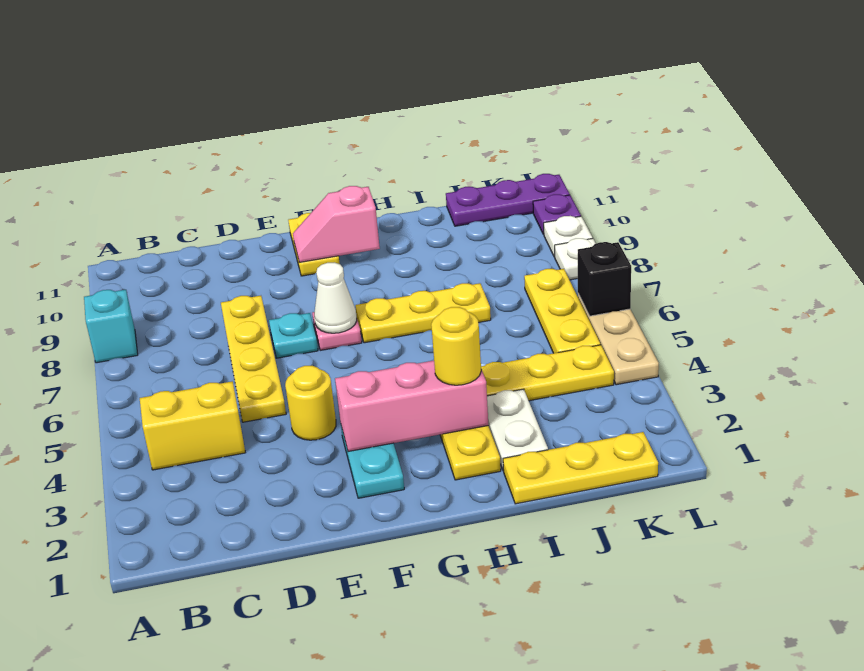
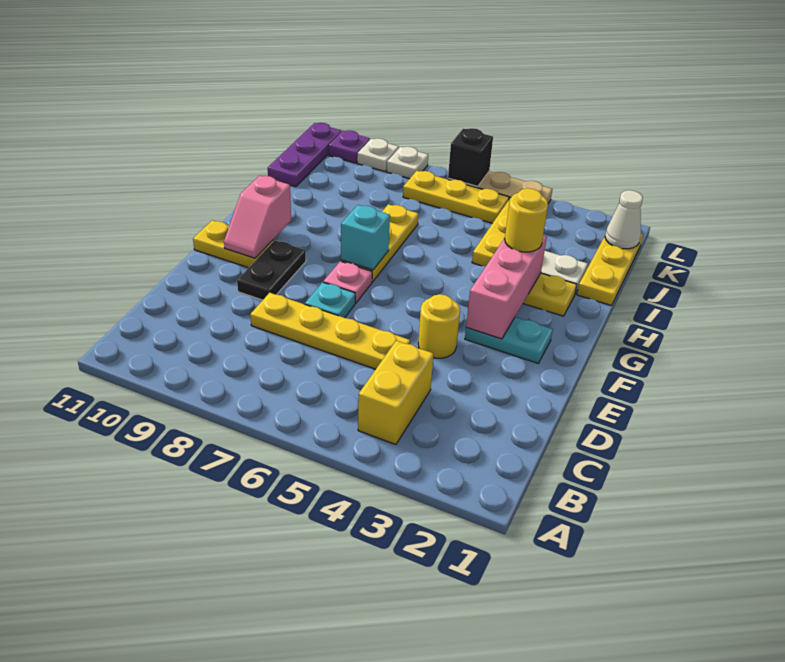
cyan brick A8 level 1 -> cyan brick G7 level 2
none -> black plate E9:F9 level 1
white cone F7 level 2 -> white cone K1 level 2

